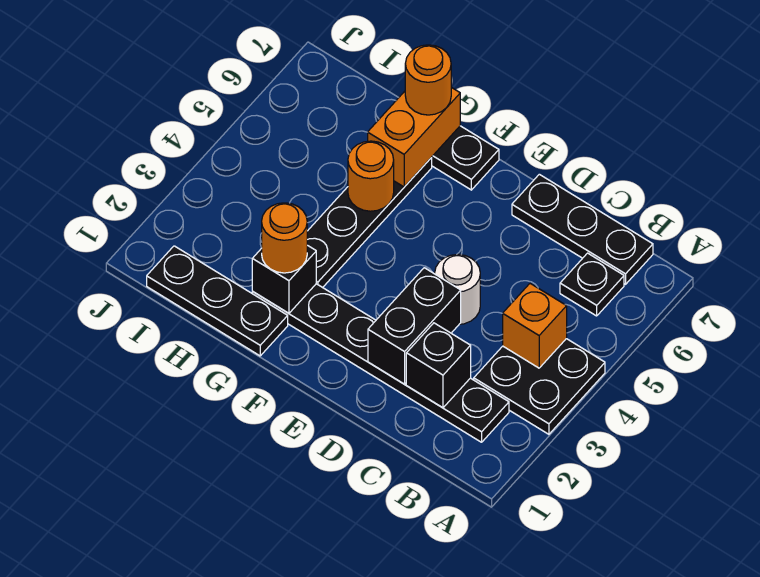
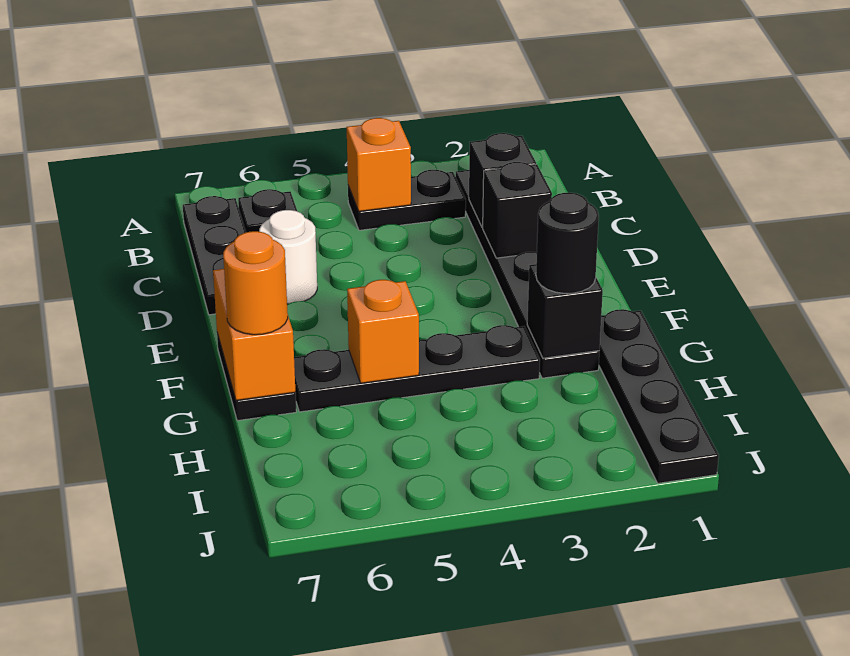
black plate A3:B4 level 1 -> black plate B3:B4 level 1
black brick D2:D3 level 2 -> black brick D2 level 2
white round brick D4 level 1 -> white round brick D6 level 1
black plate G1:I1 level 1 -> black plate G1:J1 level 1
orange round brick G2 level 3 -> black round brick G2 level 3
orange round brick G5 level 2 -> orange brick G5 level 2
orange brick G6:G7 level 2 -> orange brick F7:G7 level 2

